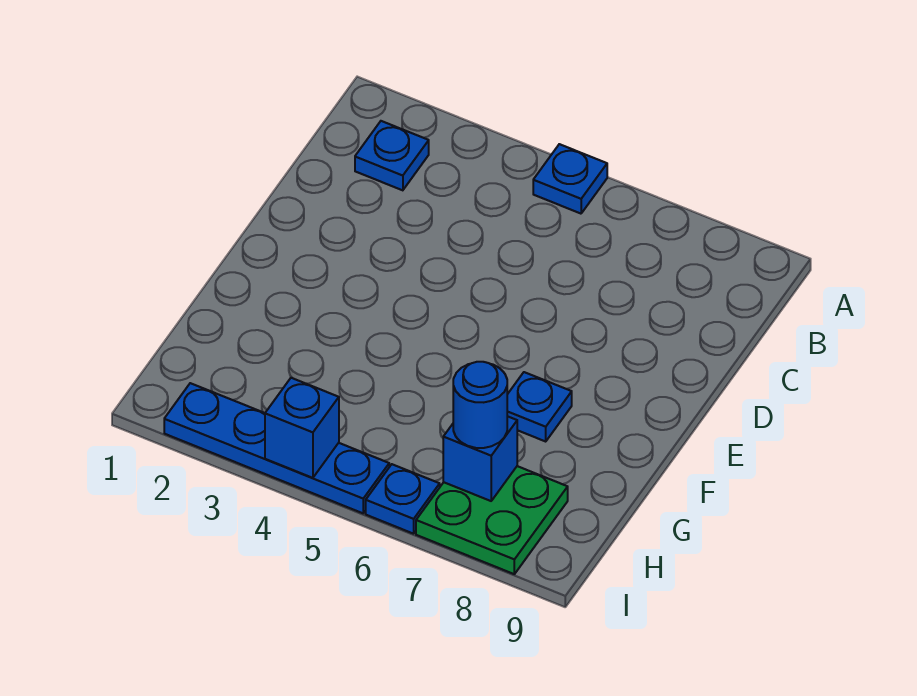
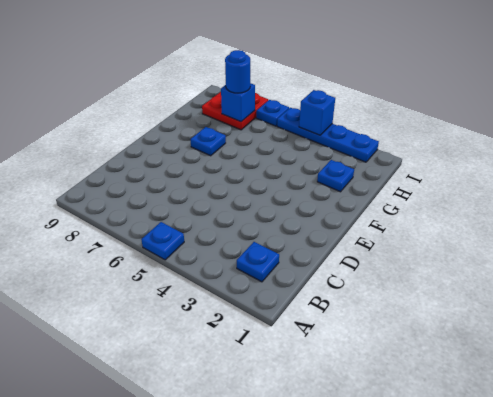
none -> blue plate G2 level 1
green plate H7:I8 level 1 -> red plate H7:I8 level 1

